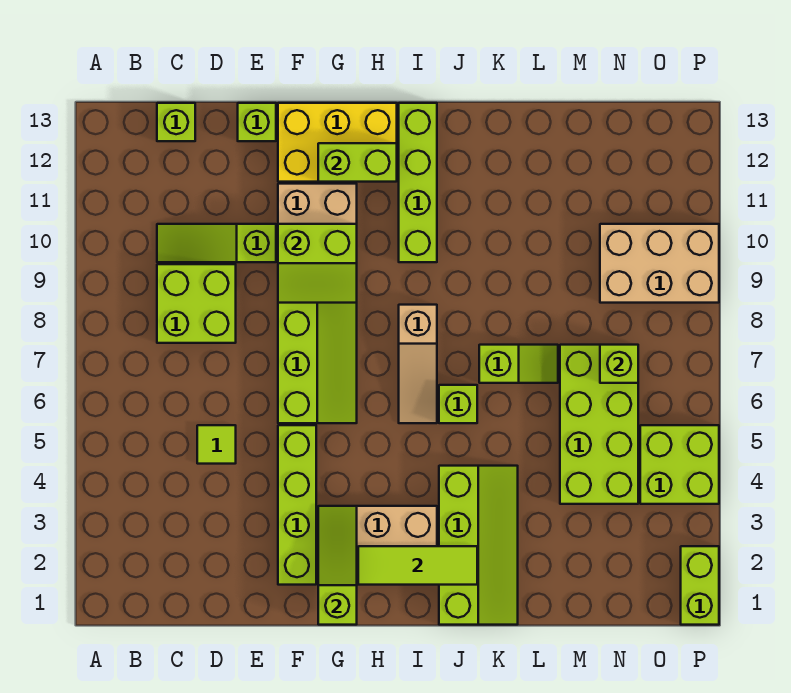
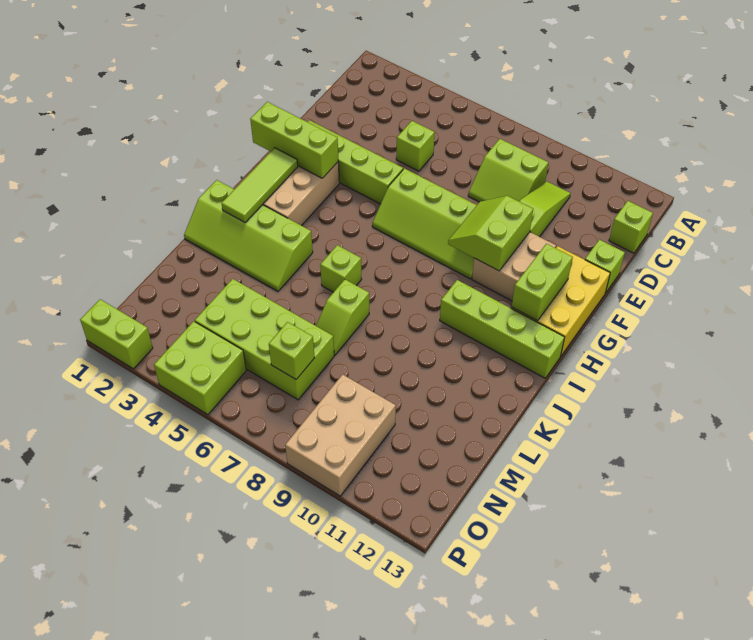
lime brick C8:D9 level 1 -> lime slope C8:D9 level 1 top C
lime tile D5 level 1 -> lime brick D5 level 1
lime slope G1:G3 level 2 top 1 -> lime brick G1:G3 level 2
tan slope I6:I8 level 1 top 8 -> none

